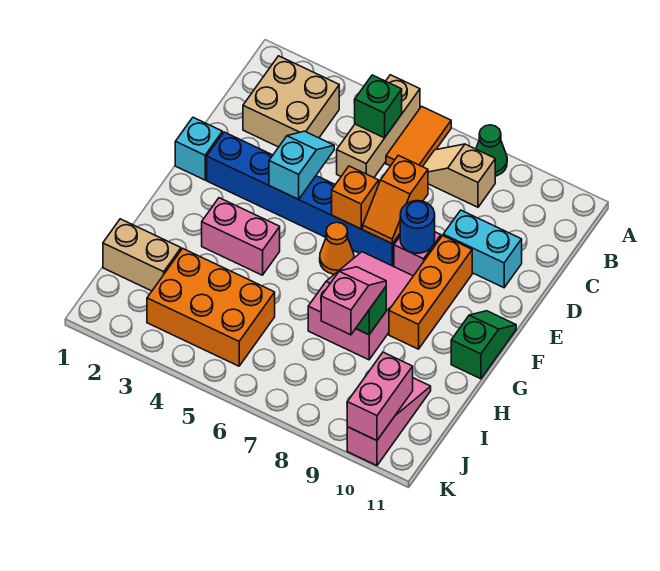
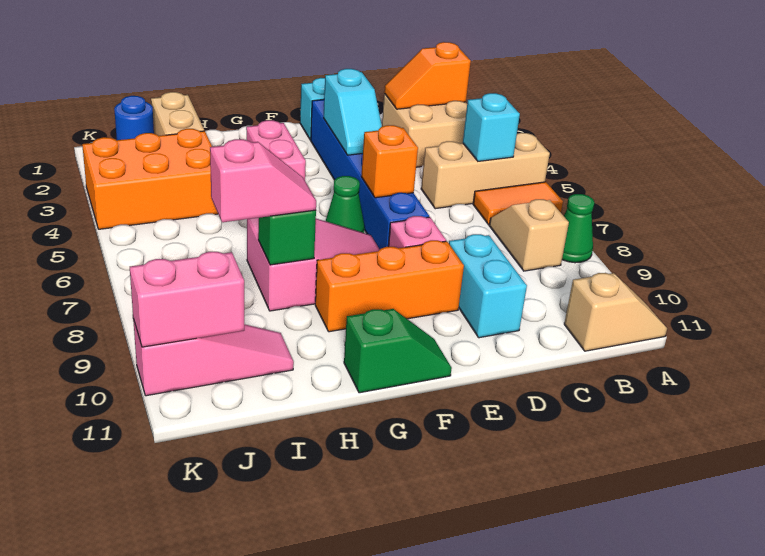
none -> tan slope A11:B11 level 1 top B
green brick B5 level 2 -> cyan brick B5 level 2
cyan slope D4:E4 level 2 top E -> cyan slope E3:E4 level 2 top 3
orange slope D7:E7 level 2 top D -> orange slope B2:C2 level 2 top B
blue round brick E8 level 2 -> blue round brick J1 level 1
orange cone F6 level 1 -> green cone F6 level 1
orange brick I3:J5 level 1 -> orange brick I3:K4 level 1

